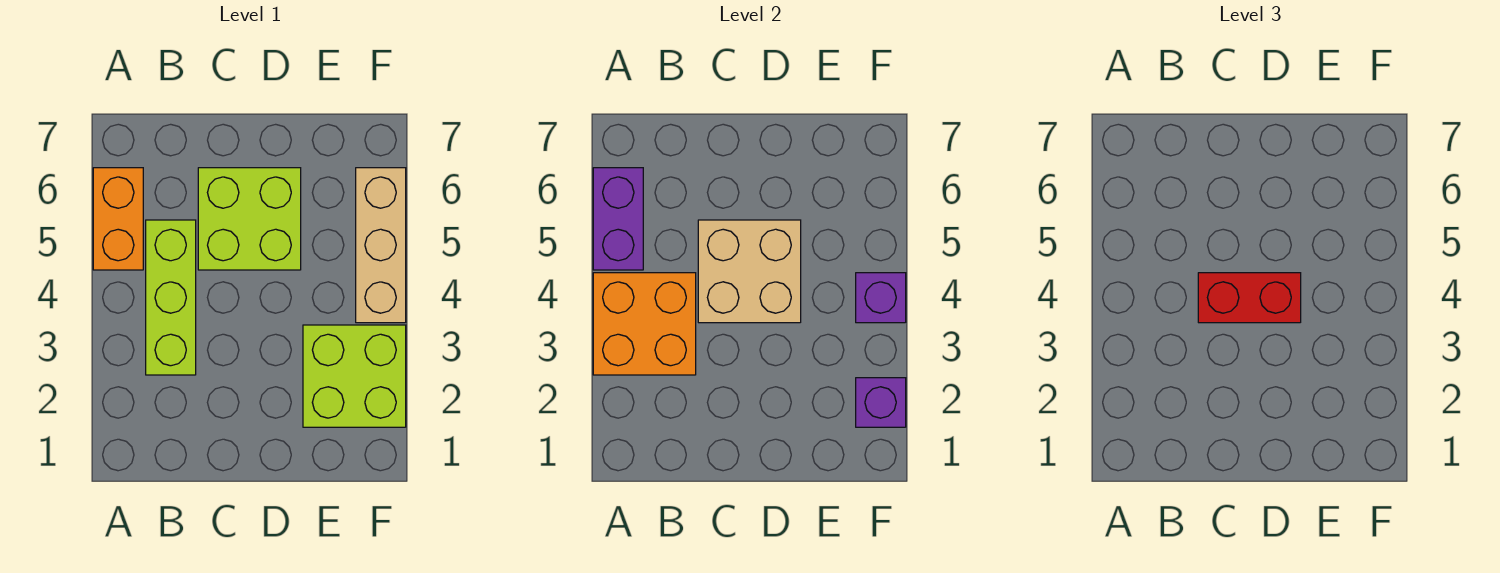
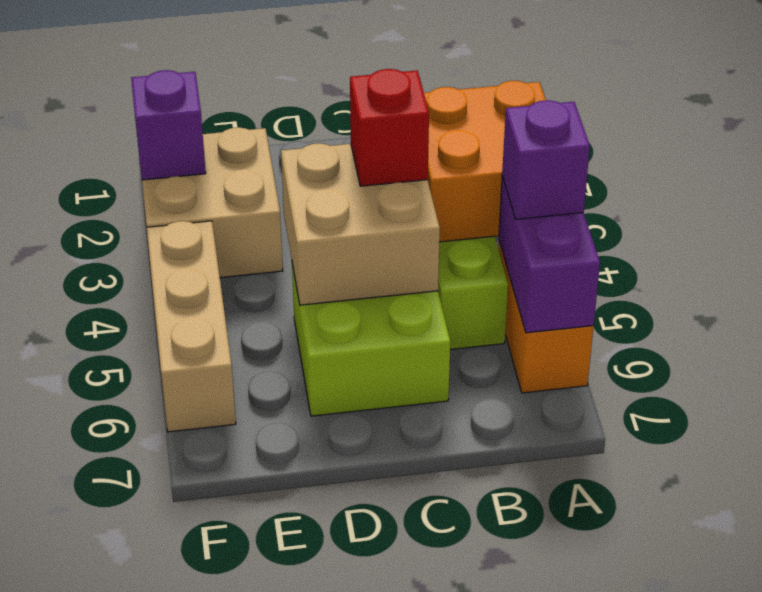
red brick C4:D4 level 3 -> red brick C4 level 3
lime brick E2:F3 level 1 -> tan brick E2:F3 level 1
purple brick F4 level 2 -> purple brick A5 level 3

